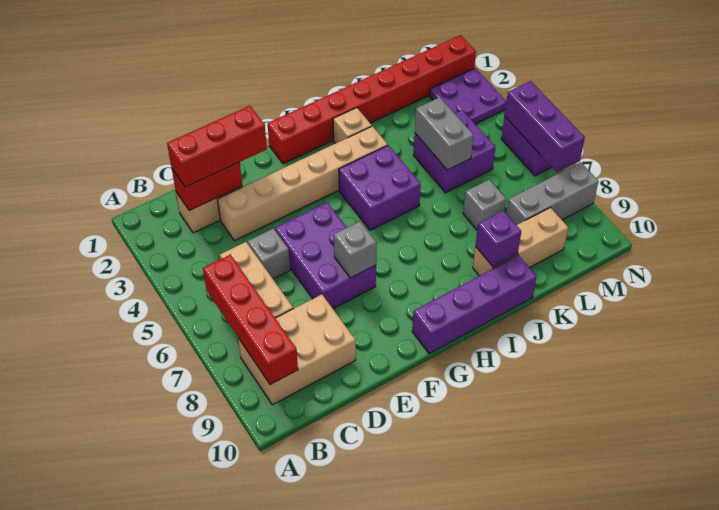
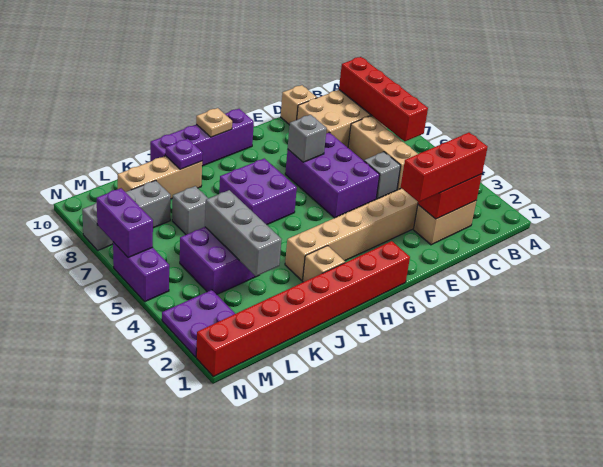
none -> tan brick D10 level 1
purple brick H4:I5 level 1 -> purple brick H6:I7 level 1
none -> tan plate H10 level 2
purple brick J9 level 2 -> purple plate J9 level 2
grey brick K4:K5 level 2 -> grey brick K3:K5 level 2
purple brick N5:N7 level 2 -> purple brick N6:N7 level 2

